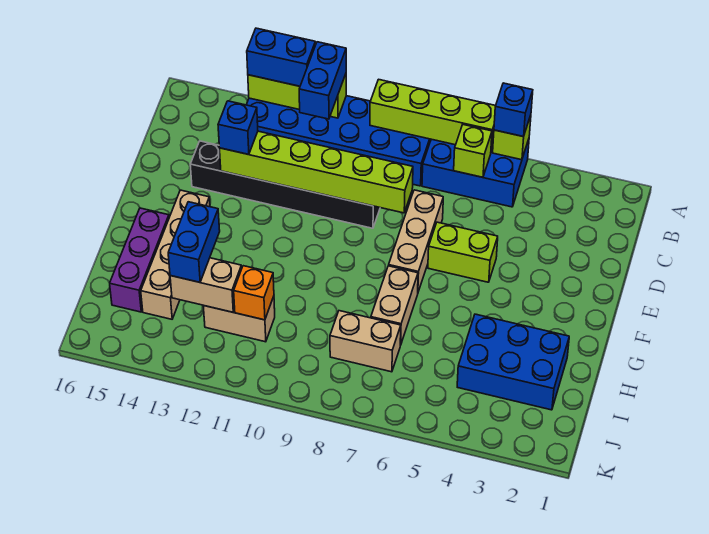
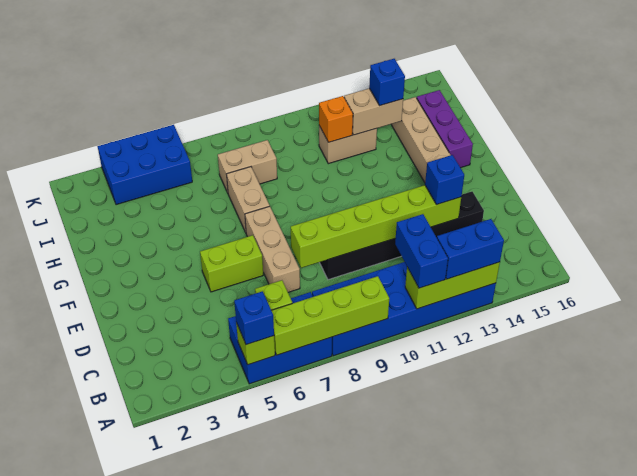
blue brick H2:I4 level 1 -> blue brick J3:K5 level 1
blue brick H13:I13 level 3 -> blue brick I13 level 3

